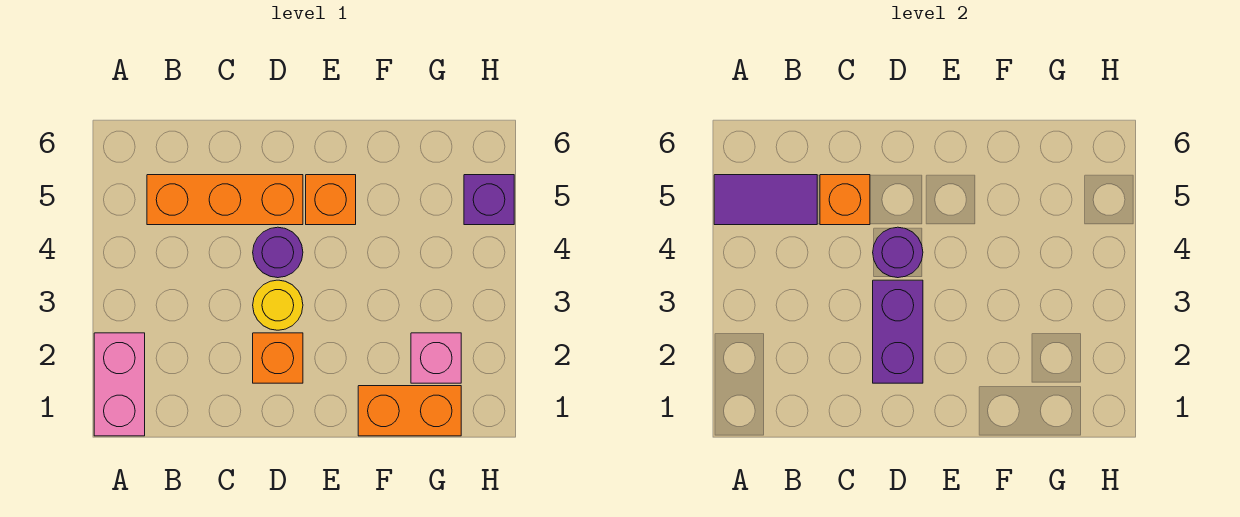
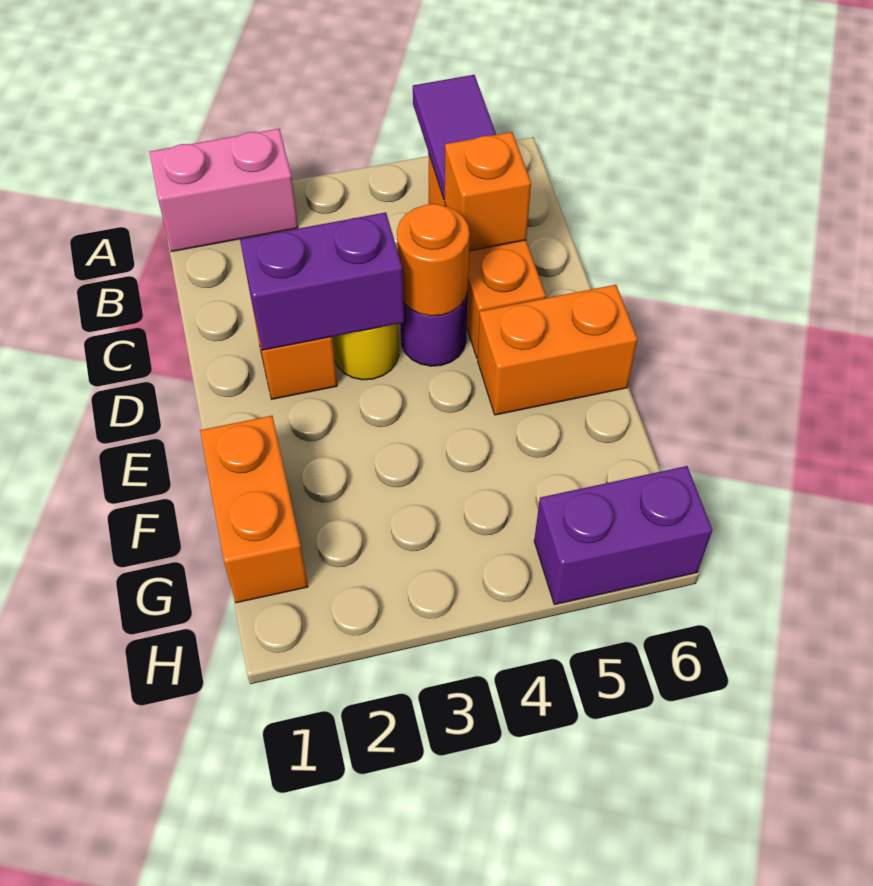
purple round brick D4 level 2 -> orange round brick D4 level 2
orange brick E5 level 1 -> orange brick E5:E6 level 1
pink brick G2 level 1 -> none
purple brick H5 level 1 -> purple brick H5:H6 level 1

